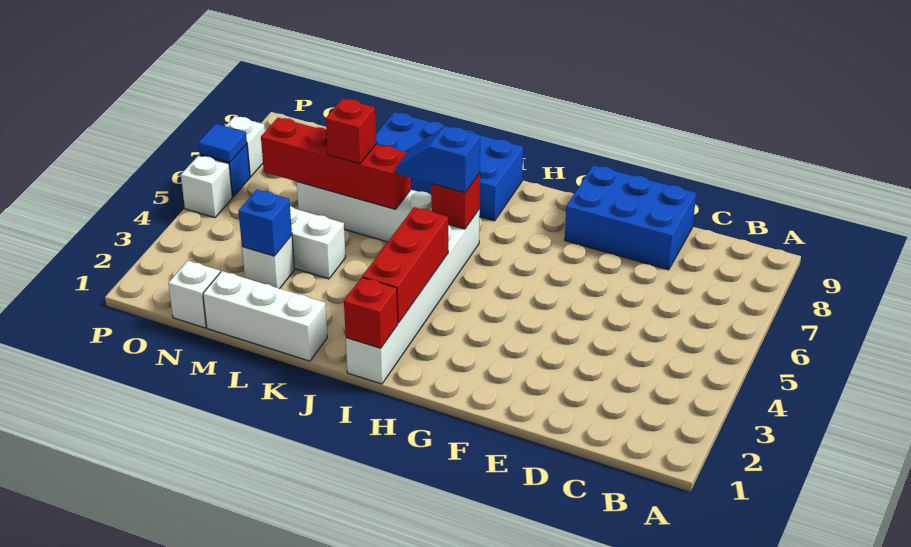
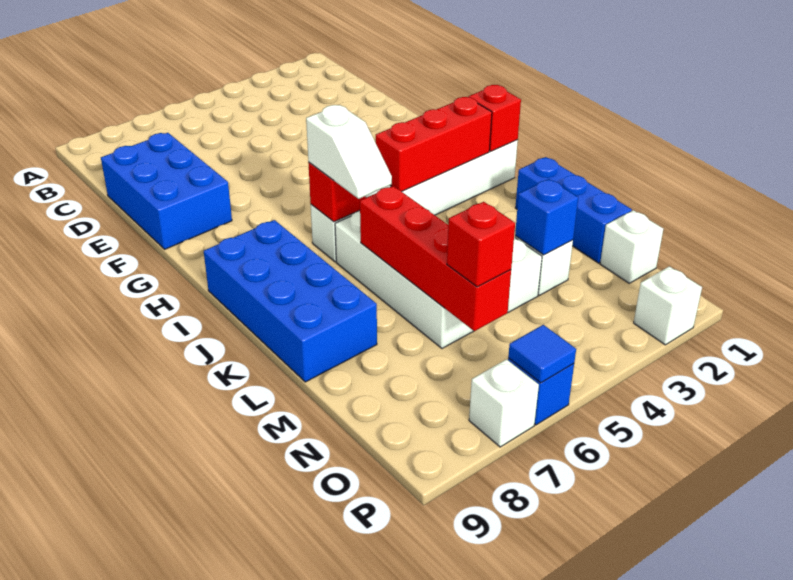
blue slope I6:J6 level 3 top I -> white slope I6:J6 level 3 top I
white brick K1:M1 level 1 -> blue brick K1:M1 level 1
red brick L6 level 3 -> red brick N6 level 3
white brick P5 level 1 -> white brick P2 level 1

